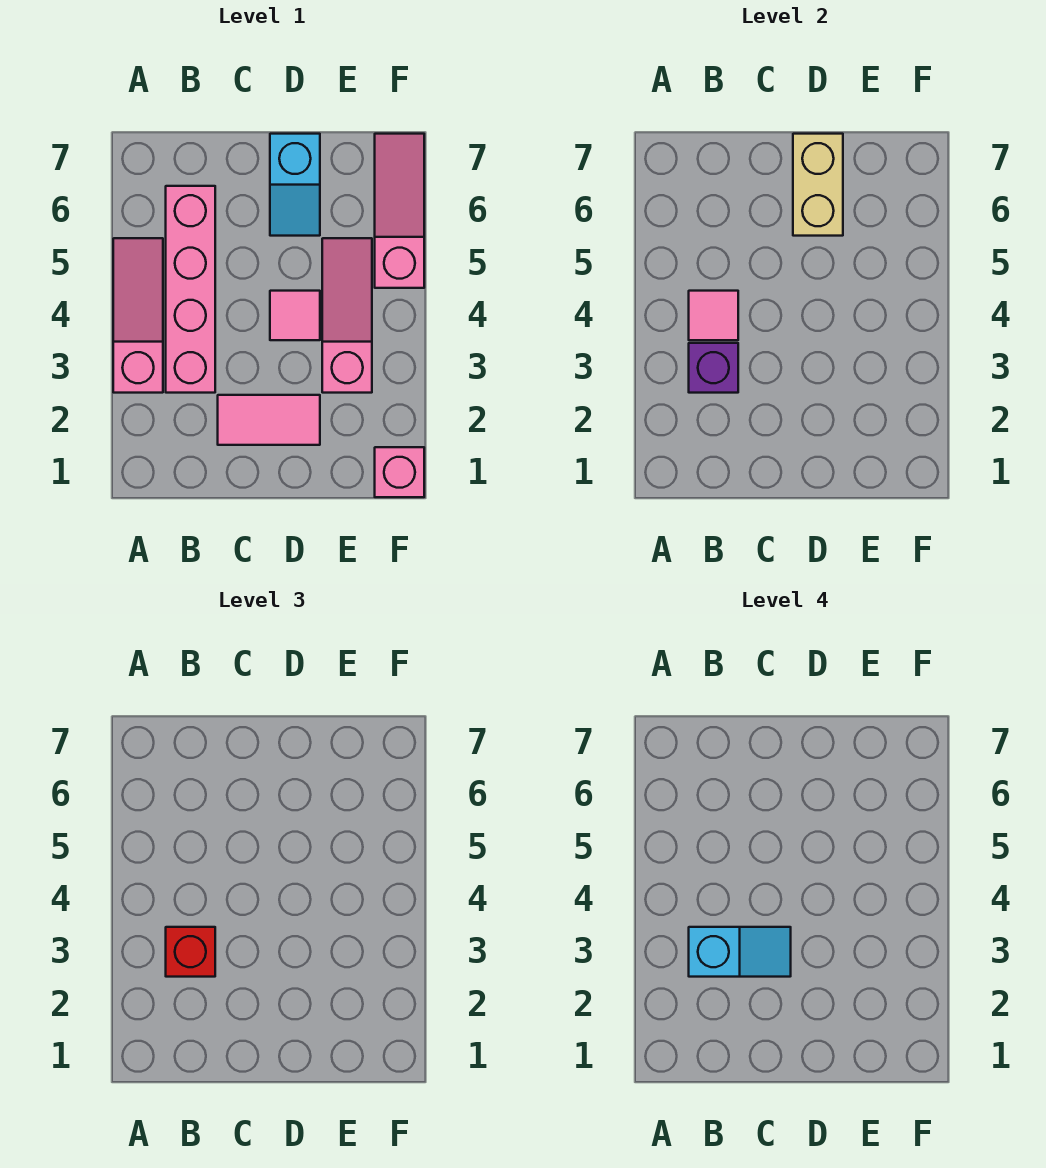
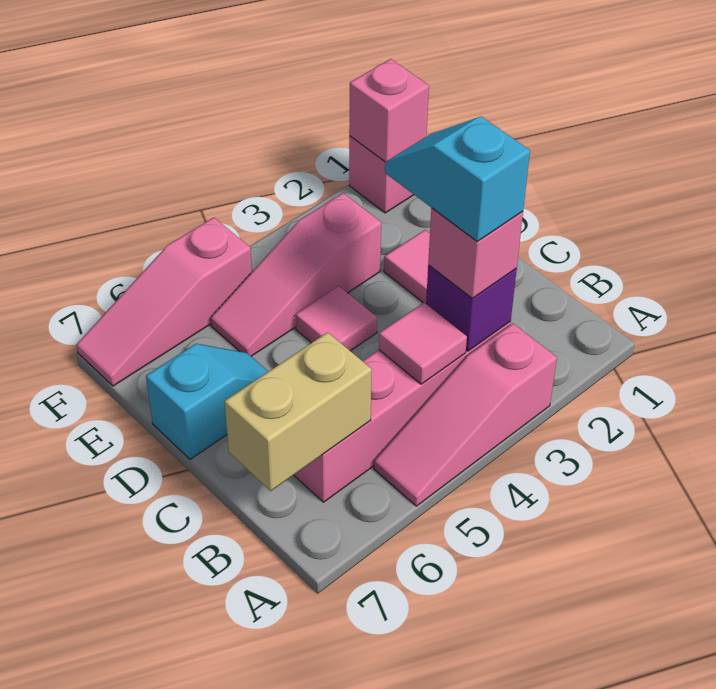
red brick B3 level 3 -> pink brick B3 level 3
tan brick D6:D7 level 2 -> tan brick B6:B7 level 2
none -> pink brick F1 level 2

